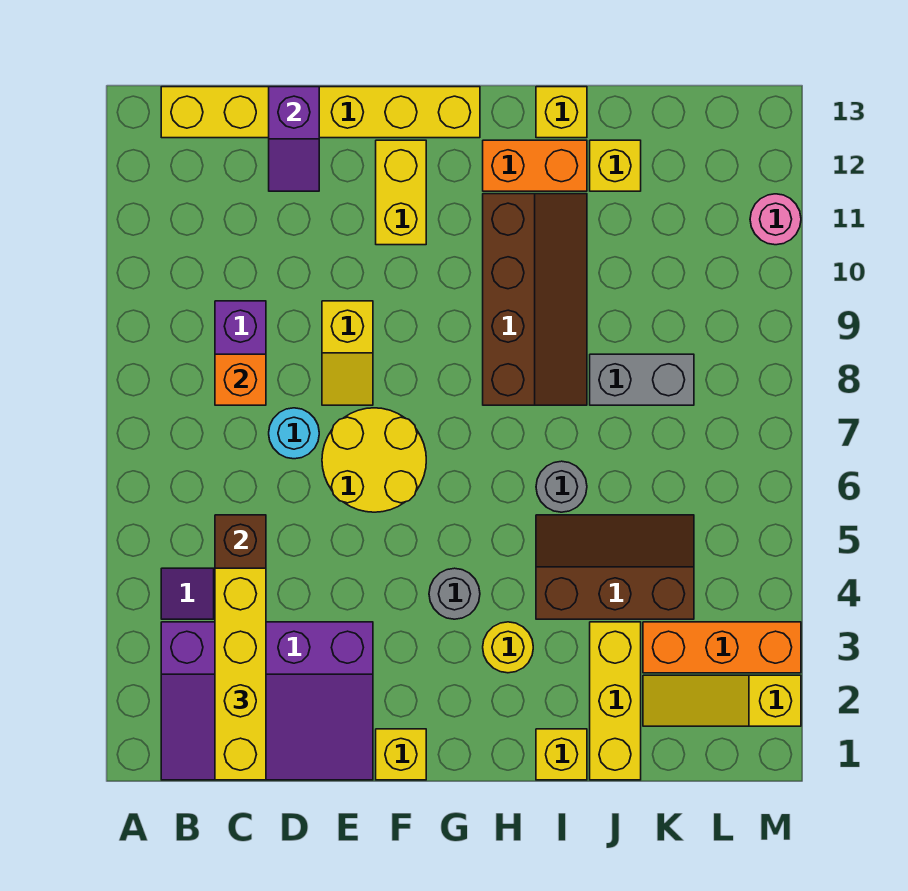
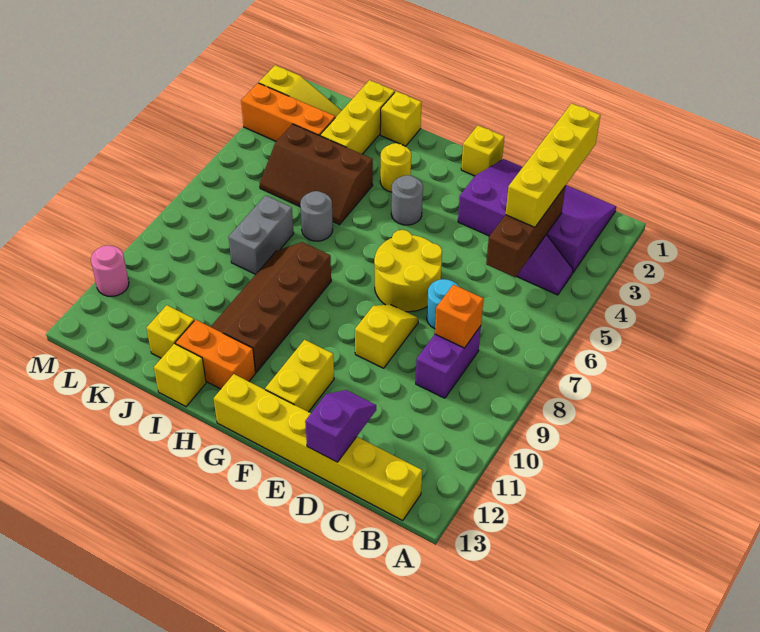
grey brick J8:K8 level 1 -> grey brick J7:J8 level 1

